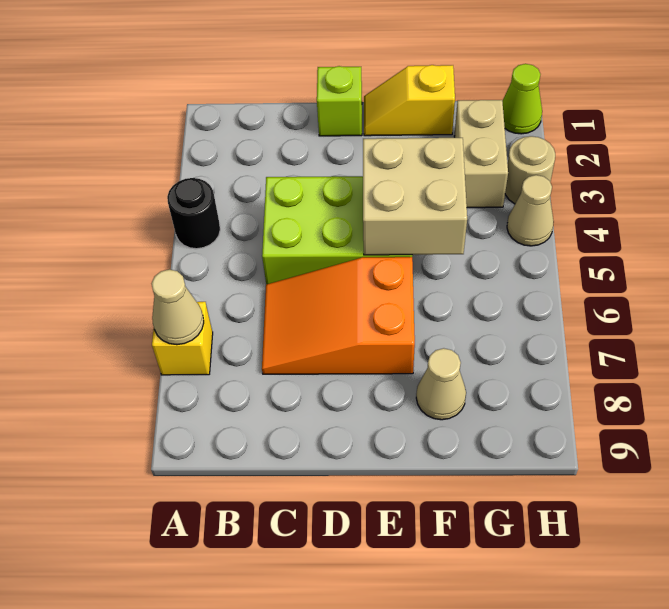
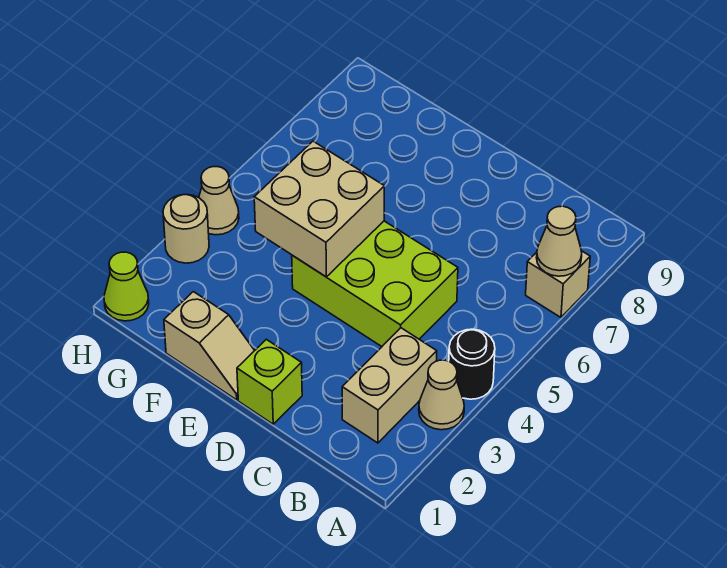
yellow brick A7 level 1 -> tan brick A7 level 1
orange slope C6:E7 level 1 top E -> none
yellow slope E1:F1 level 1 top F -> tan slope E1:F1 level 1 top F
tan cone F8 level 1 -> tan cone A3 level 1
tan brick G2:G3 level 1 -> tan brick B2:B3 level 1

